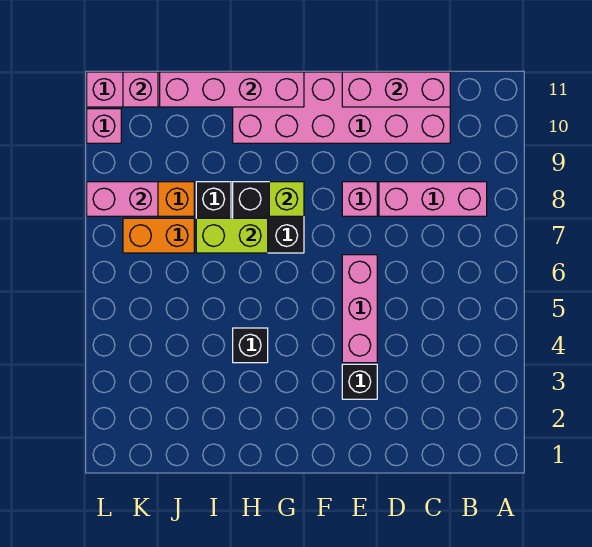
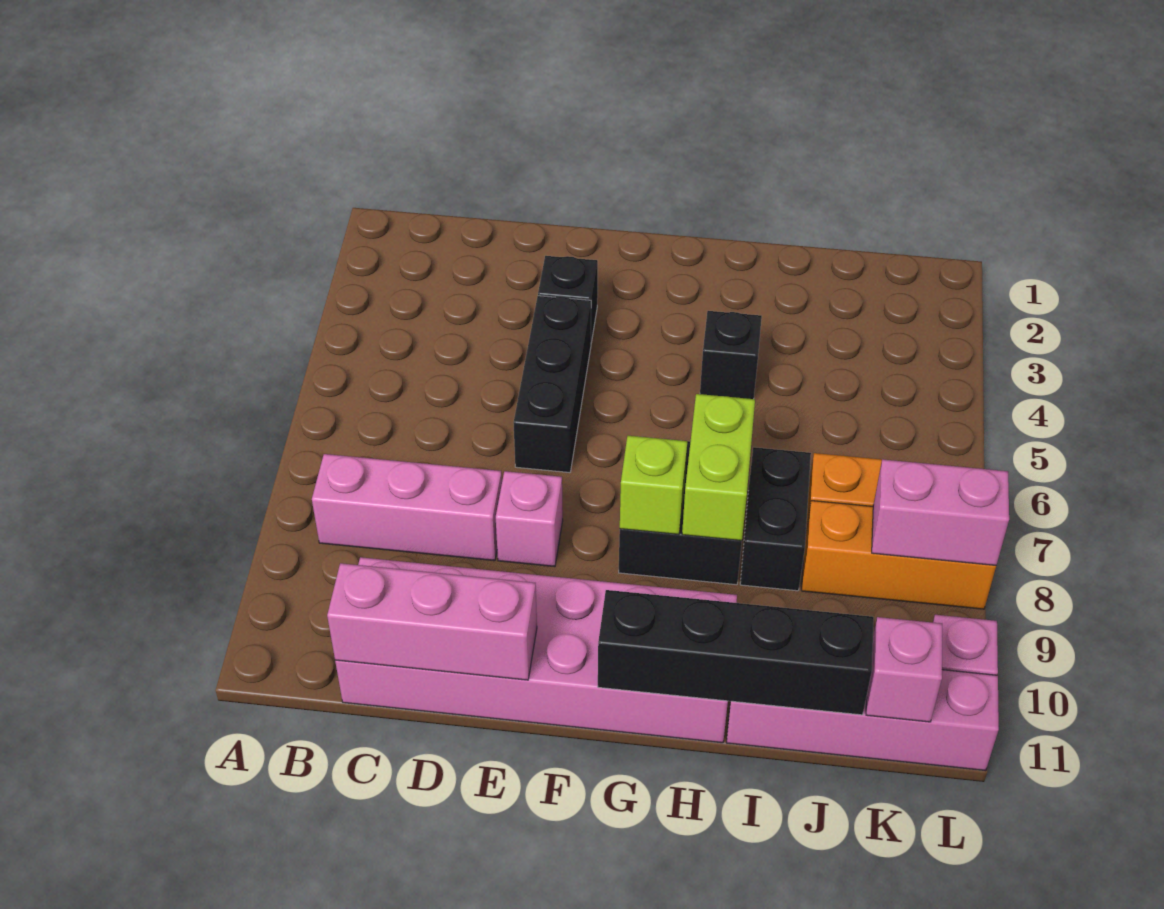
pink brick E4:E6 level 1 -> black brick E4:E6 level 1
pink brick G11:J11 level 2 -> black brick G11:J11 level 2
lime brick H7:I7 level 2 -> lime brick H7:H8 level 2

